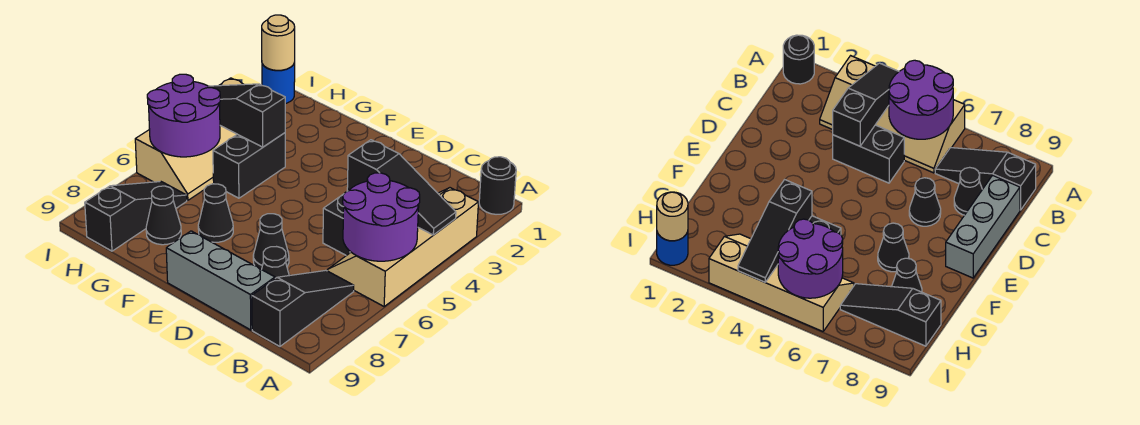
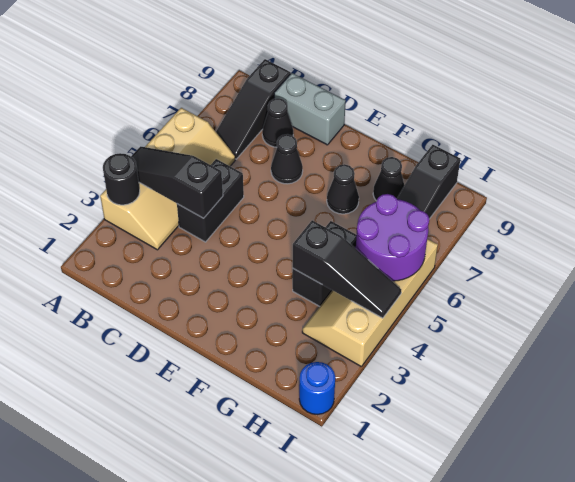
black round brick A1 level 1 -> black round brick A3 level 2
purple round brick A5:B6 level 2 -> none
grey brick C9:E9 level 1 -> grey brick C9:D9 level 1
tan round brick I1 level 2 -> none

